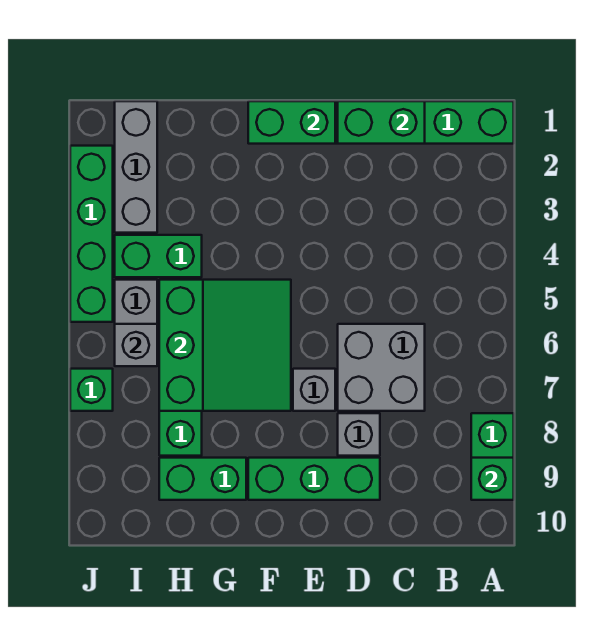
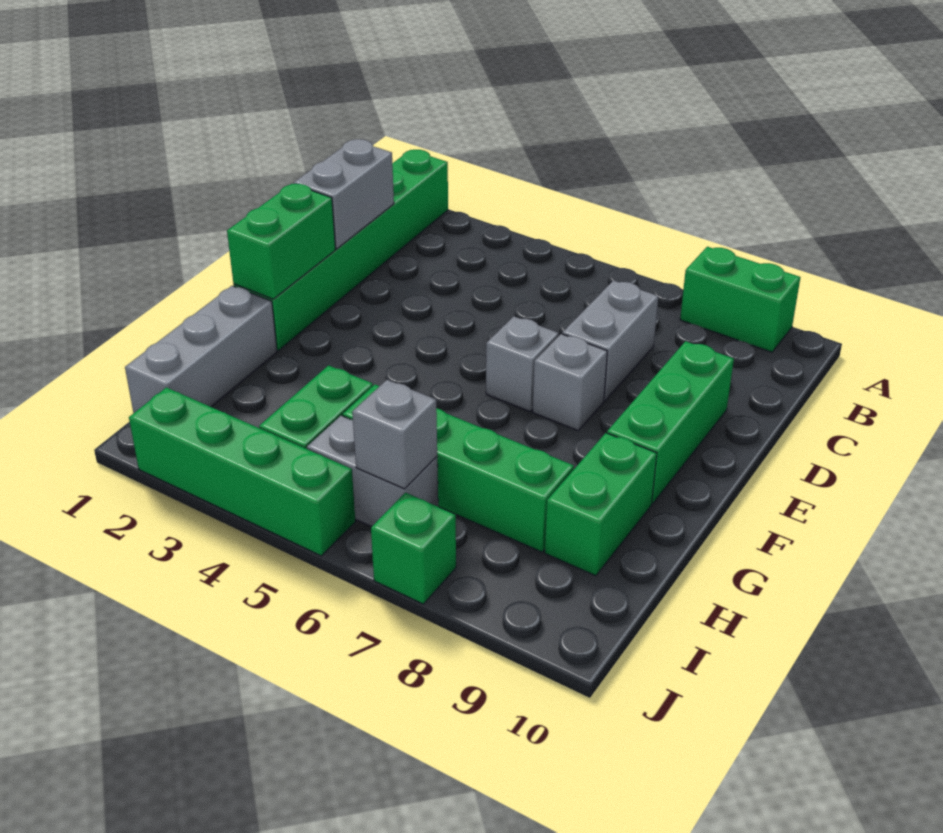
green brick A9 level 2 -> none
green brick C1:D1 level 2 -> grey brick C1:D1 level 2
grey brick C6:D7 level 1 -> grey brick C7:D7 level 1
grey brick D8 level 1 -> grey brick E6 level 1
green slope F5:H7 level 2 top H -> none
grey brick I1:I3 level 1 -> grey brick G1:I1 level 1

